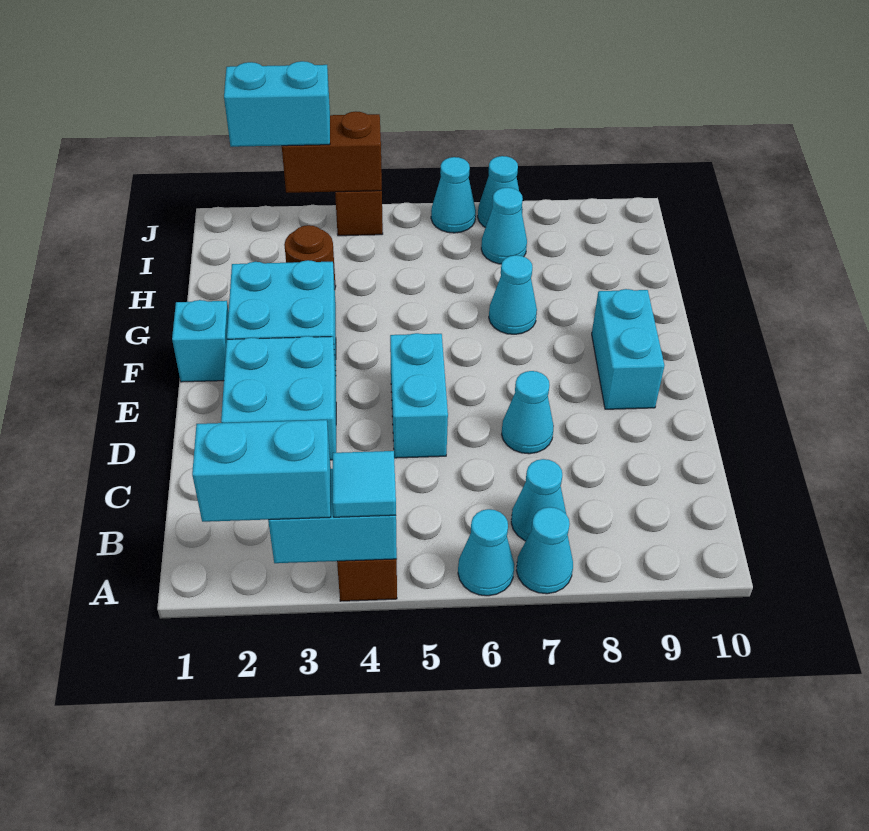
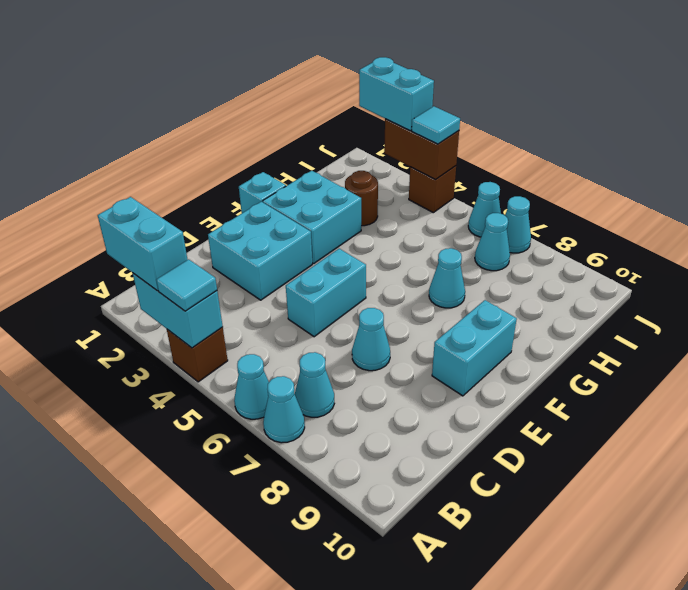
none -> cyan tile J4 level 3

